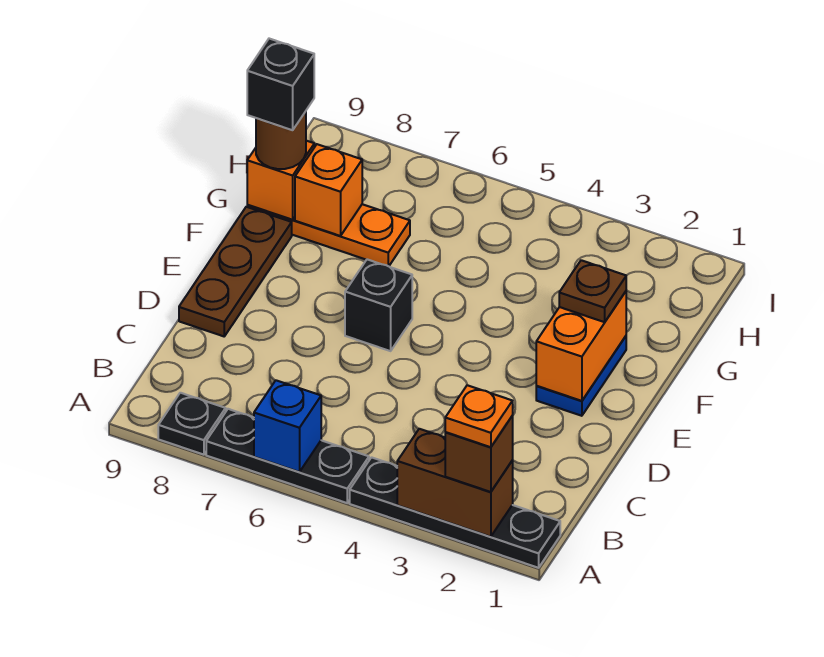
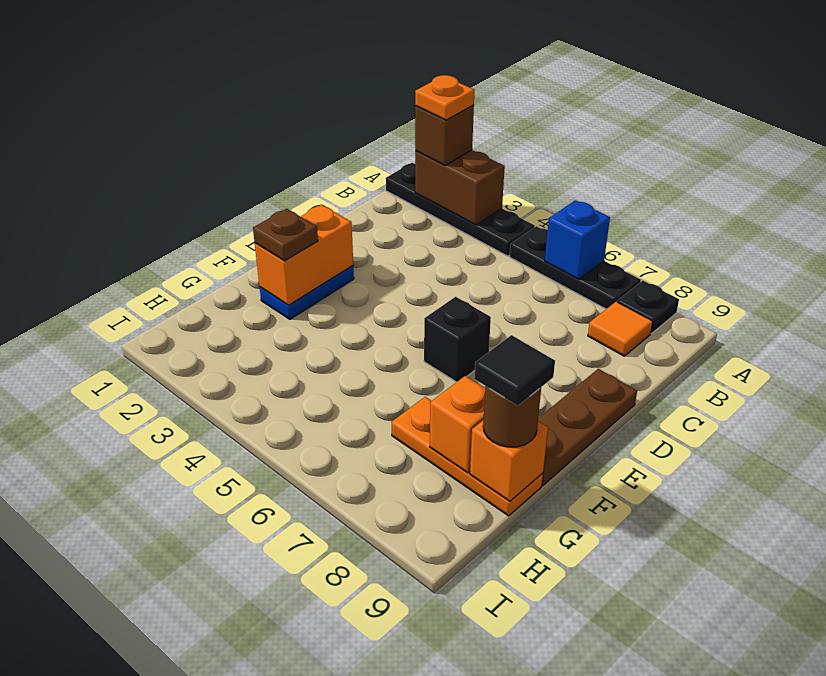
none -> orange tile B8 level 1
black brick G9 level 4 -> black tile G9 level 4

